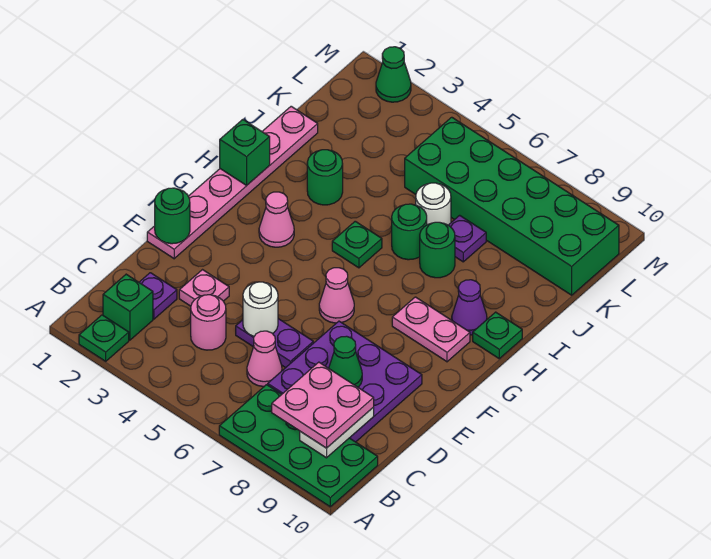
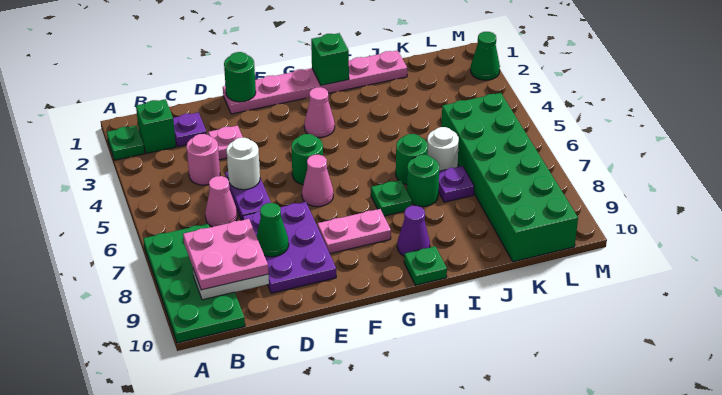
purple plate C7:E9 level 1 -> purple plate D7:E9 level 1
pink plate G8:G9 level 1 -> pink plate F8:G8 level 1
green plate H5 level 1 -> green plate H7 level 1
green round brick I3 level 1 -> green round brick F5 level 1

